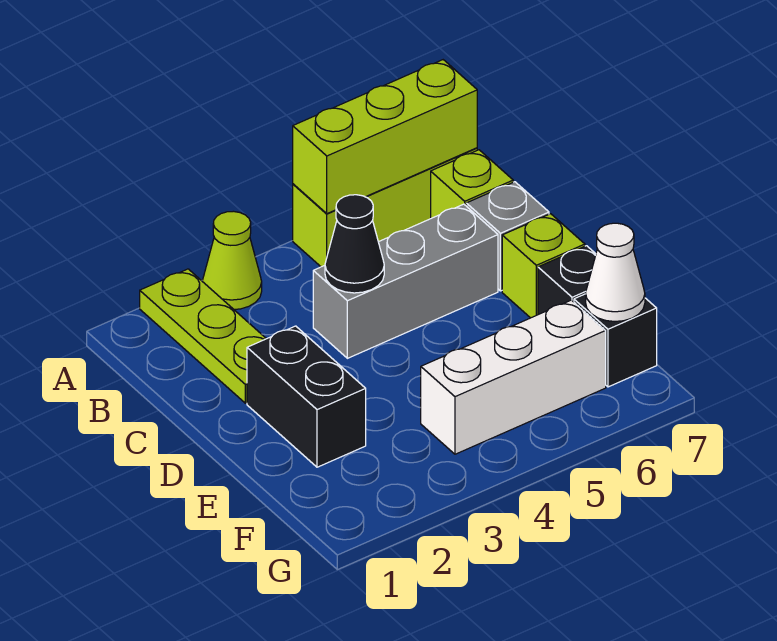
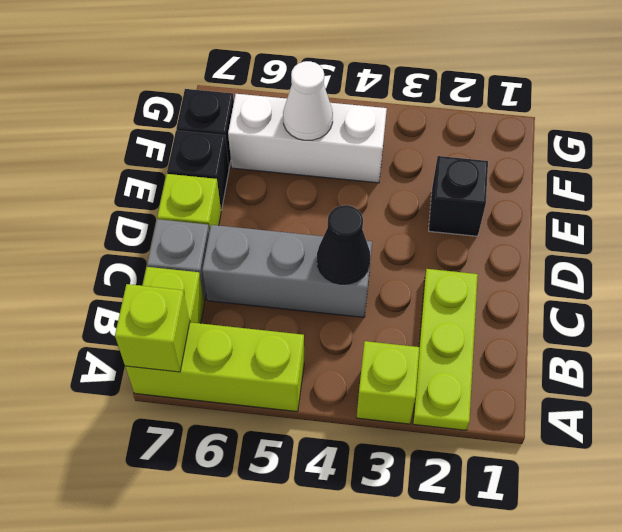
lime cone A3 level 1 -> lime brick A3 level 1
lime brick A5:A7 level 2 -> lime brick A7 level 2
black brick D2:E2 level 1 -> black brick E2 level 1
white cone F7 level 2 -> white cone F5 level 2

